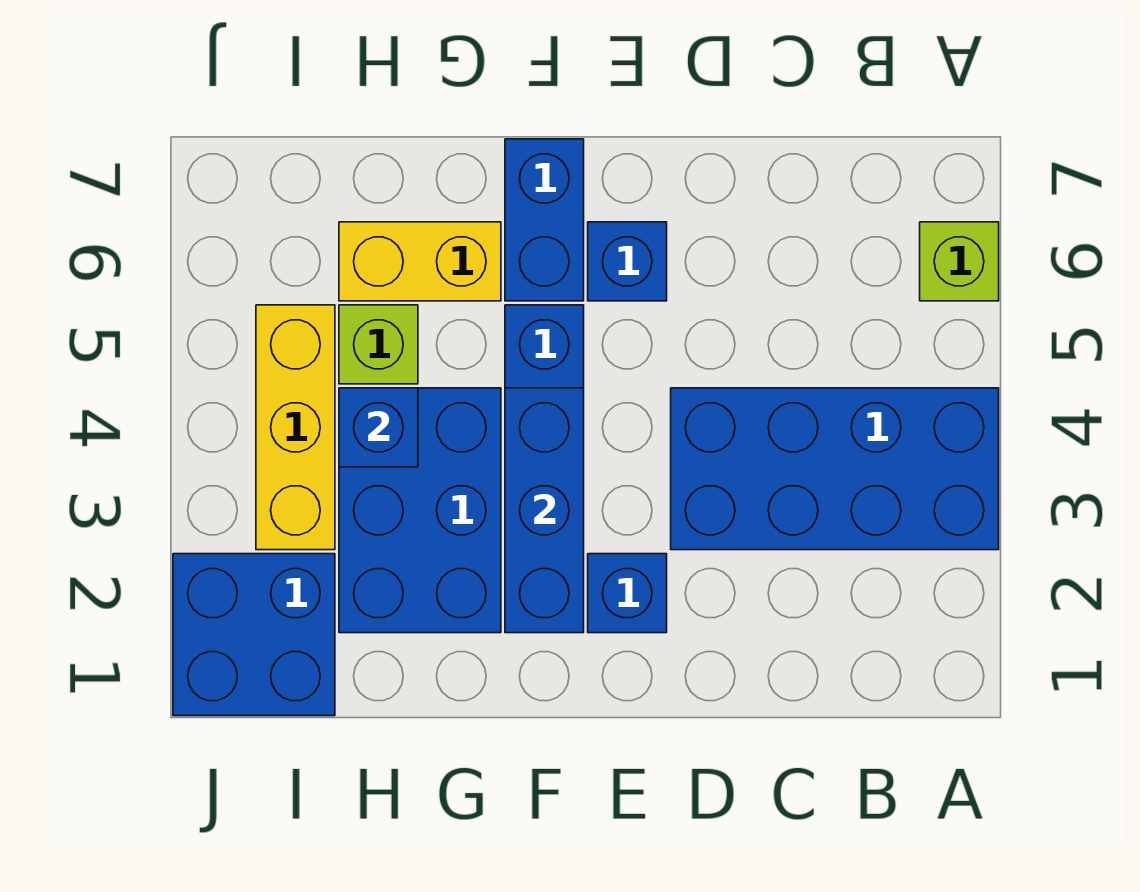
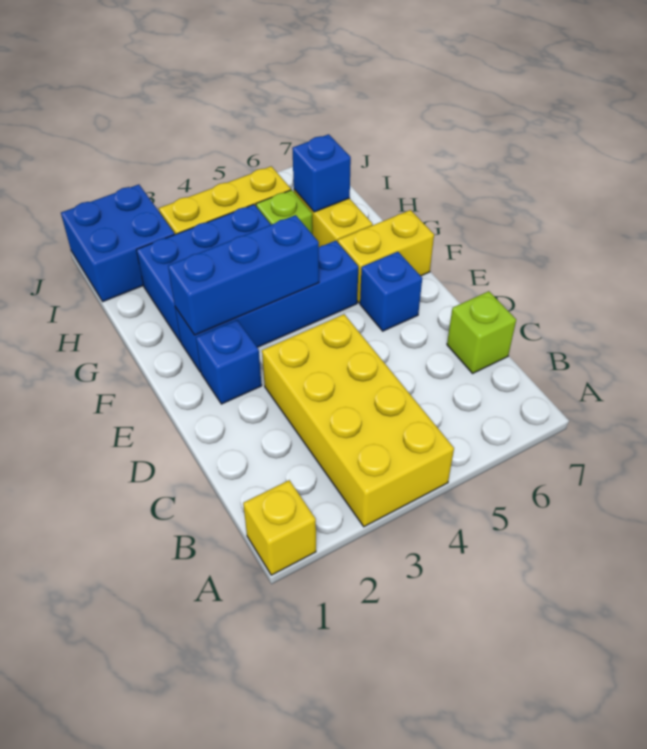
none -> yellow brick A1 level 1
blue brick A3:D4 level 1 -> yellow brick A3:D4 level 1
lime brick A6 level 1 -> lime brick C7 level 1
blue brick F6:F7 level 1 -> yellow brick F6:F7 level 1
blue brick H4 level 2 -> blue brick H6 level 2

